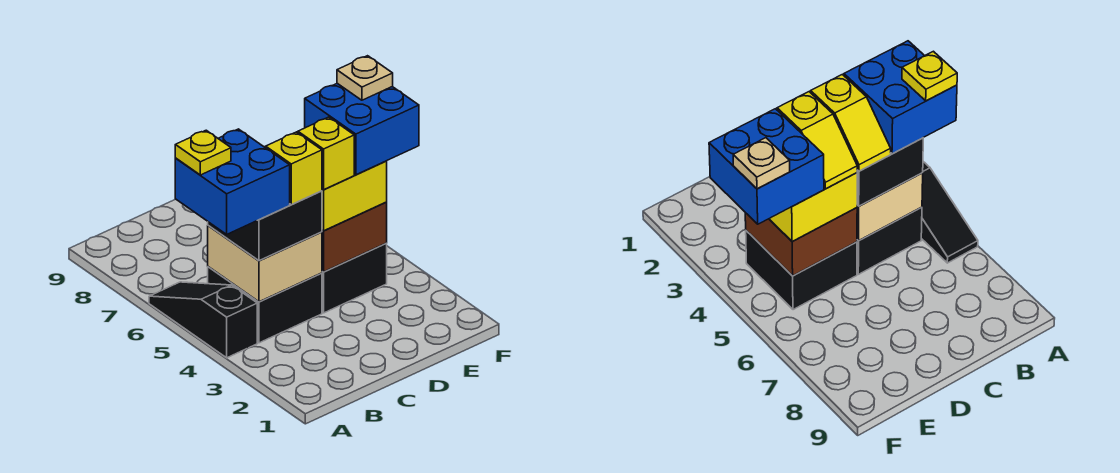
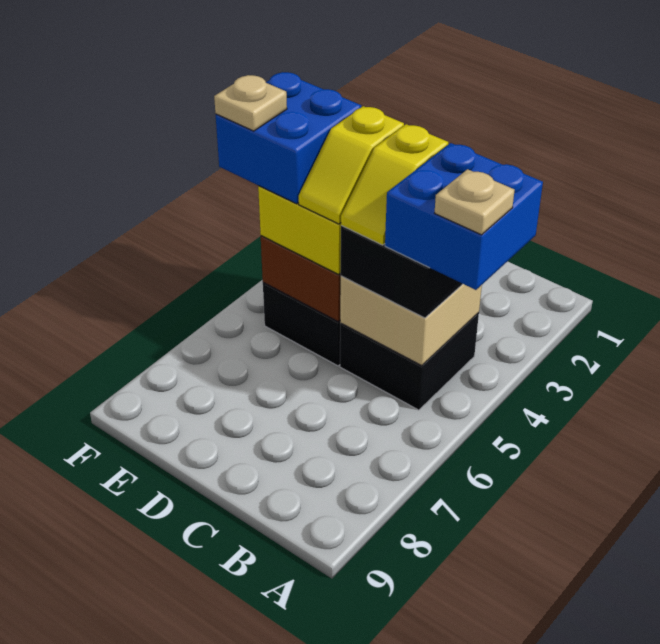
black slope A4:A6 level 1 top 4 -> none
yellow plate A5 level 5 -> tan plate A5 level 5

